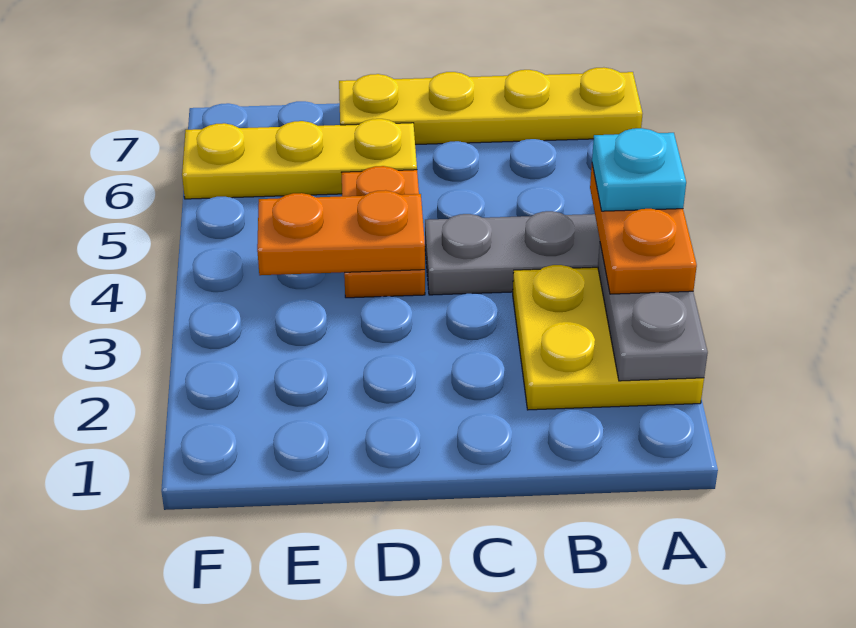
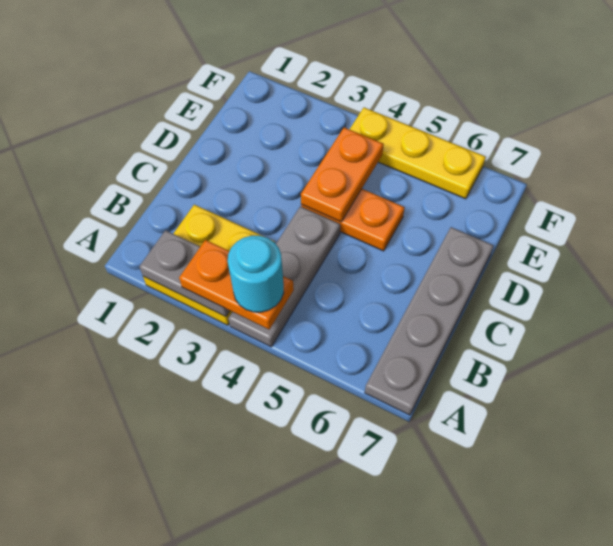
cyan plate A4 level 4 -> cyan round brick A4 level 4
yellow plate A7:D7 level 1 -> grey plate A7:D7 level 1
yellow plate D6:F6 level 1 -> yellow plate F4:F6 level 1

